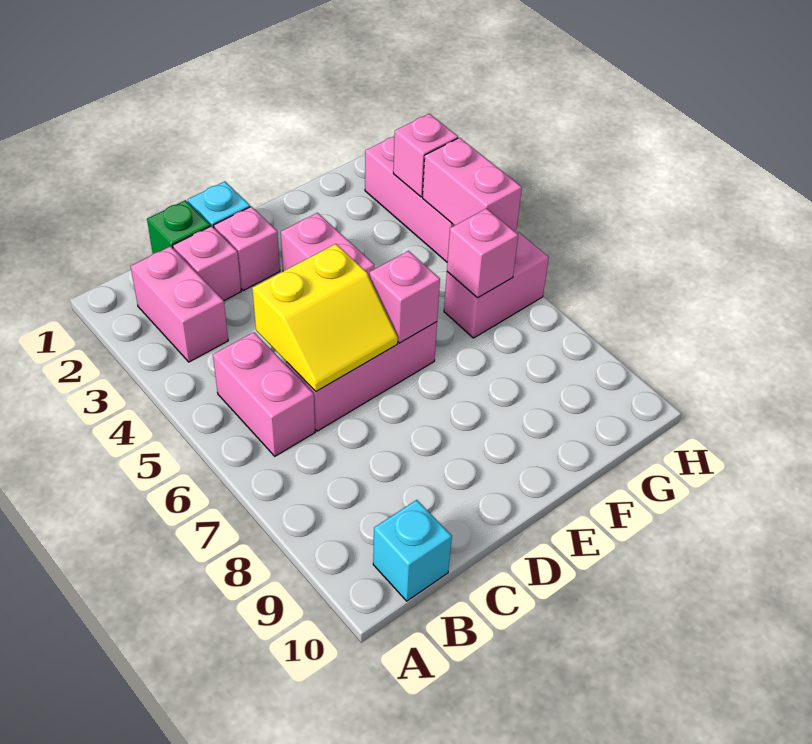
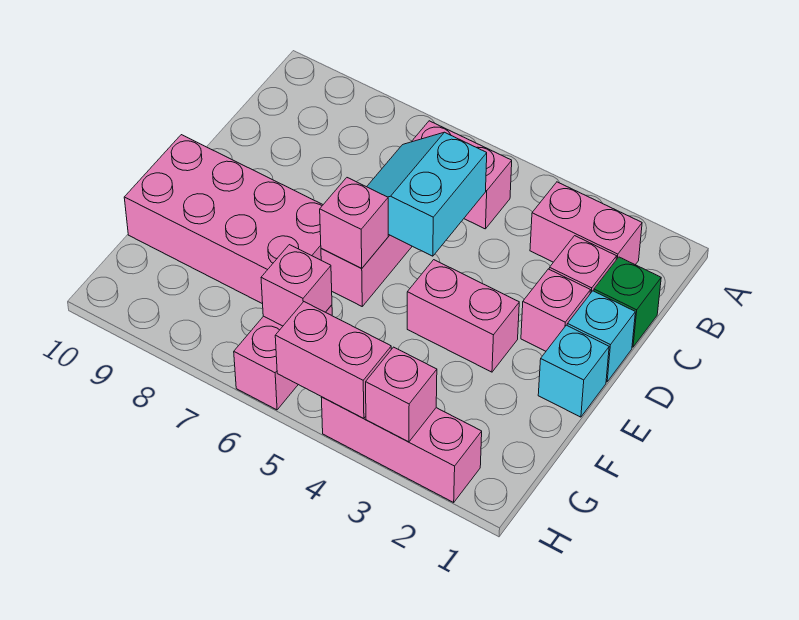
cyan brick B10 level 1 -> cyan brick E1 level 1
yellow slope C5:D6 level 2 top 5 -> cyan slope C5:D6 level 2 top 5
none -> pink brick E7:F10 level 1

